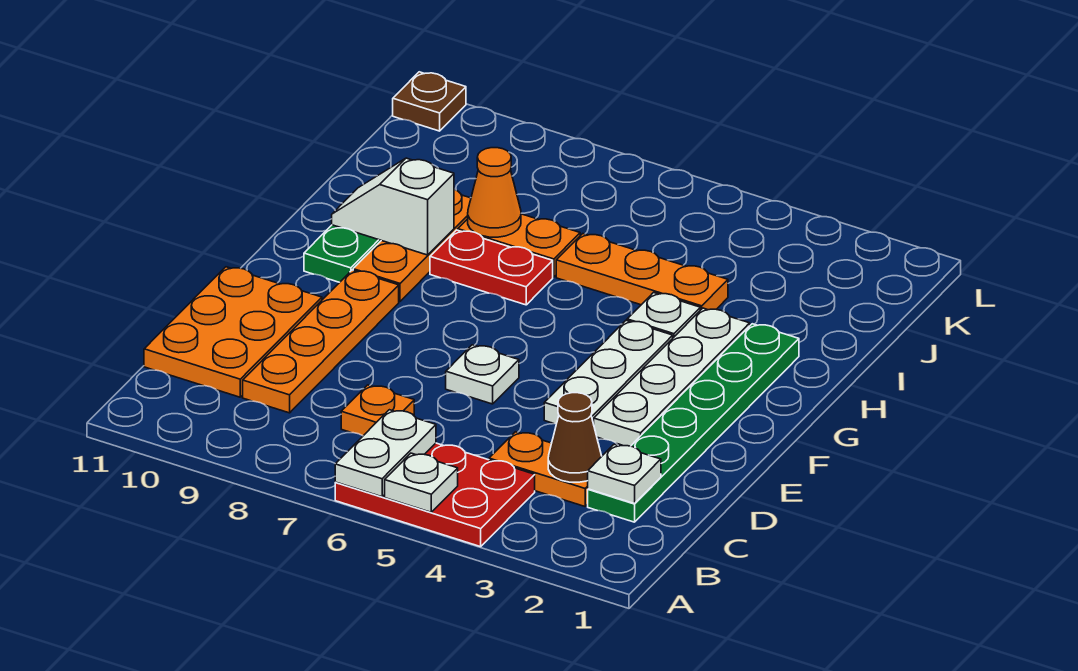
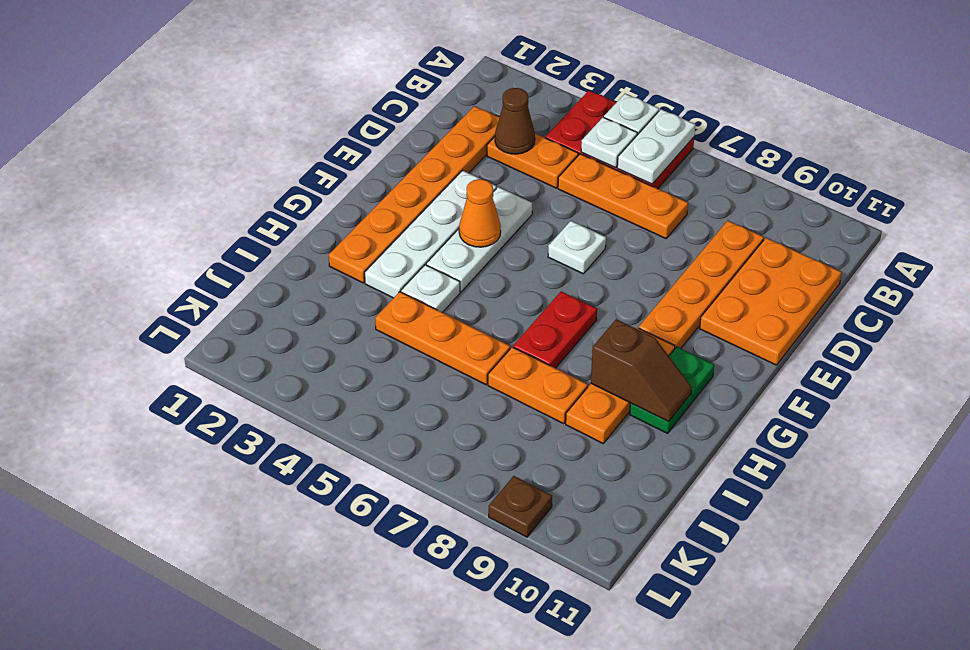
green plate C2:H2 level 1 -> orange plate C2:H2 level 1
white plate C2 level 2 -> white plate B5 level 2
orange plate C7 level 1 -> orange plate C5:C7 level 1
red plate H7:H8 level 1 -> red plate G7:H7 level 1
white slope H9:H10 level 2 top 9 -> brown slope H9:H10 level 2 top 9
orange cone I8 level 2 -> orange cone F4 level 2
brown plate L11 level 1 -> brown plate L9 level 1

